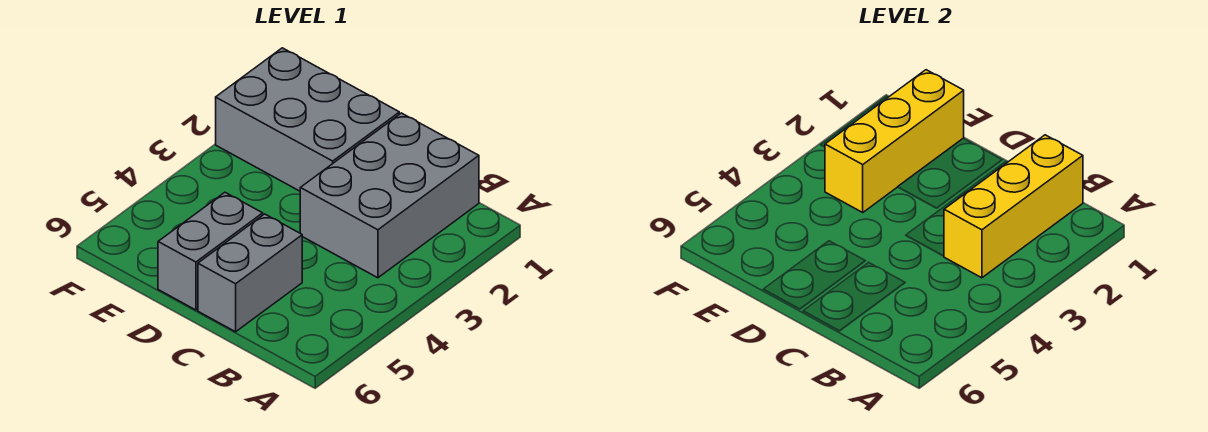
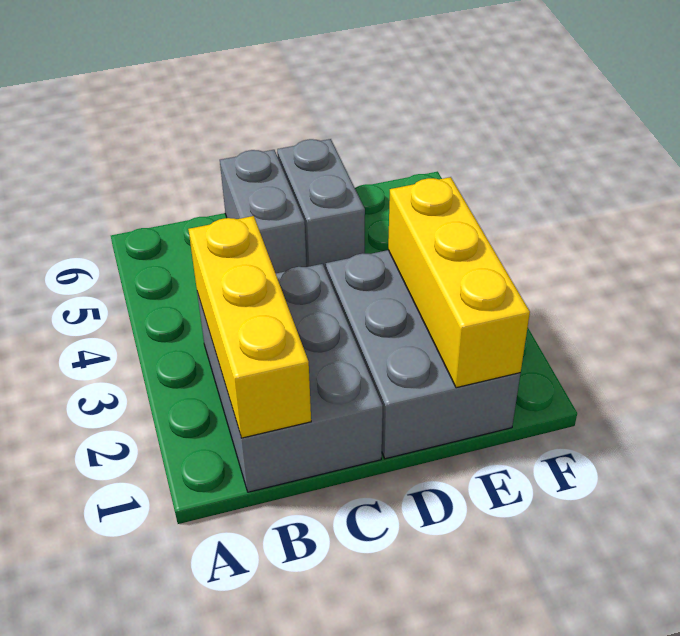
grey brick D1:F2 level 1 -> grey brick D1:E3 level 1

